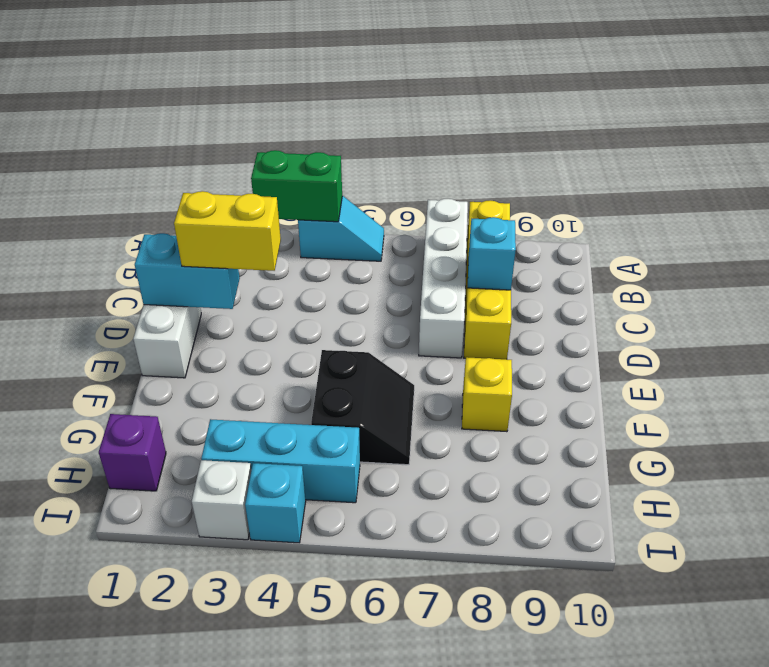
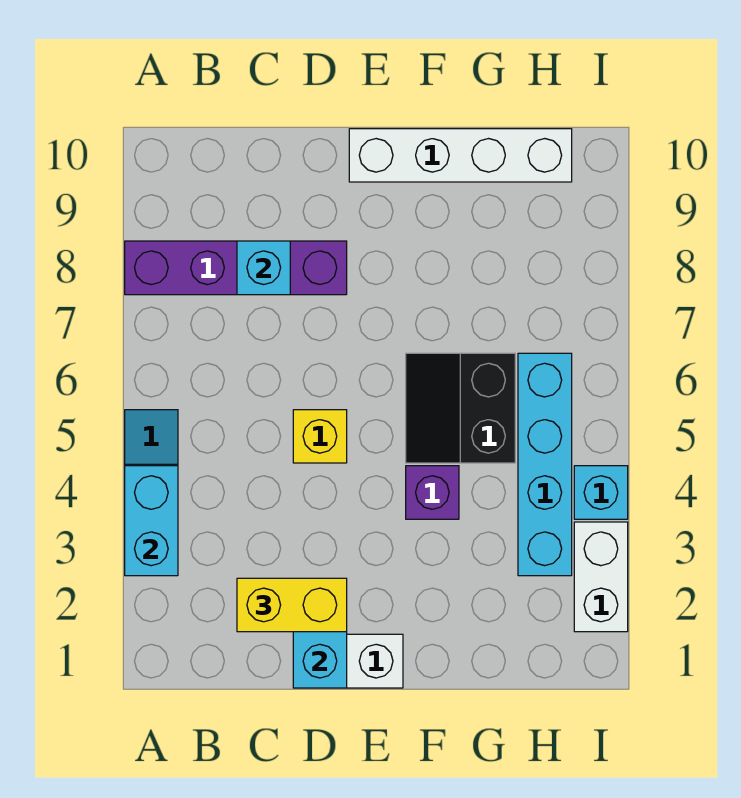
green brick A3:A4 level 2 -> cyan brick A3:A4 level 2
white brick A7:D7 level 1 -> white brick E10:H10 level 1
yellow brick A8:D8 level 1 -> purple brick A8:D8 level 1
yellow brick D2:D3 level 3 -> yellow brick C2:D2 level 3
black slope F5:G6 level 1 top 5 -> black slope F5:G6 level 1 top G
yellow brick F8 level 1 -> yellow brick D5 level 1
purple brick H1 level 1 -> purple brick F4 level 1
cyan brick H3:H5 level 1 -> cyan brick H3:H6 level 1
white brick I3 level 1 -> white brick I2:I3 level 1

